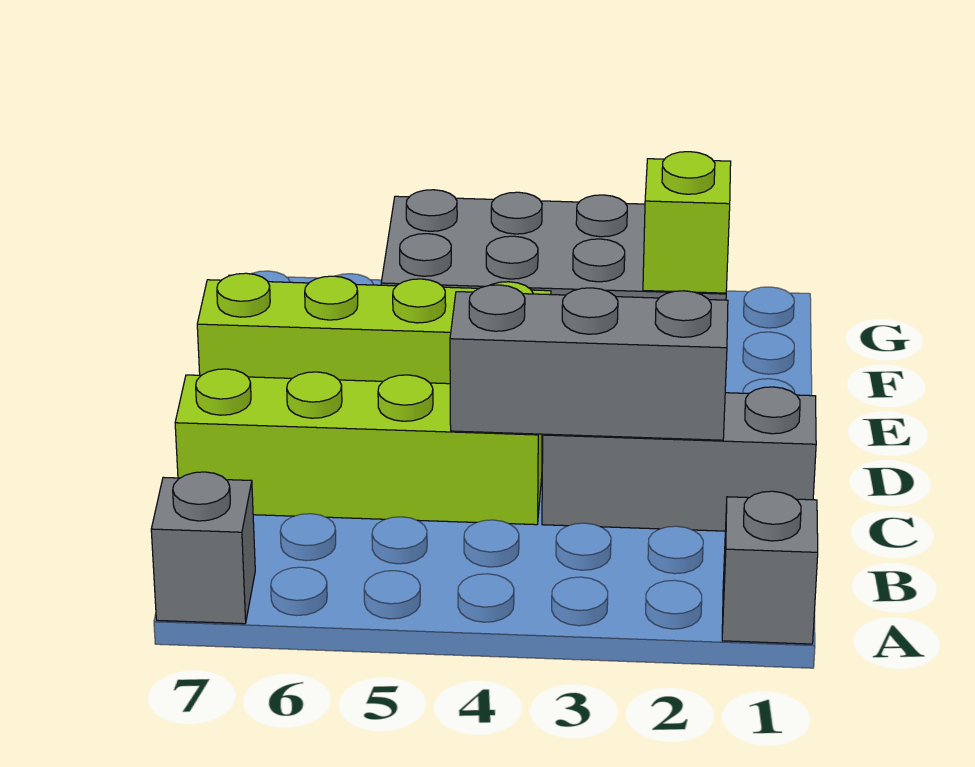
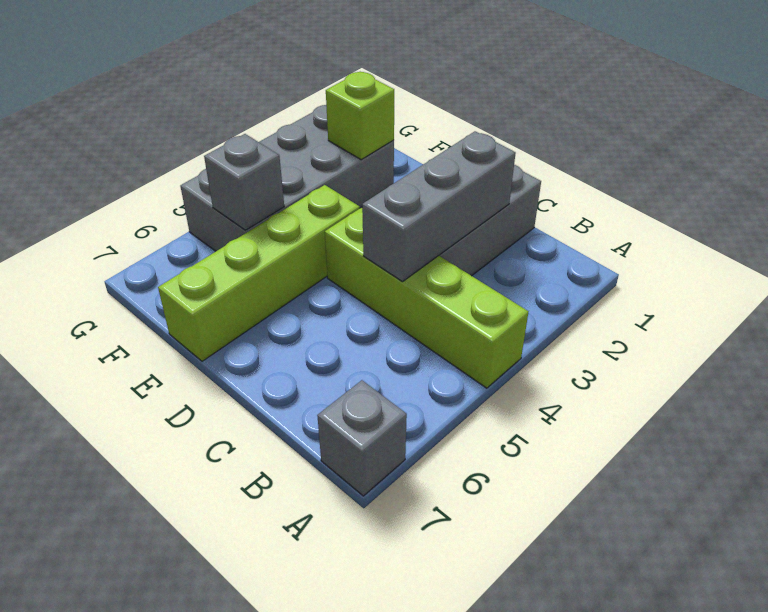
grey brick A1 level 1 -> grey brick F5 level 2
lime brick C4:C7 level 1 -> lime brick A4:D4 level 1

